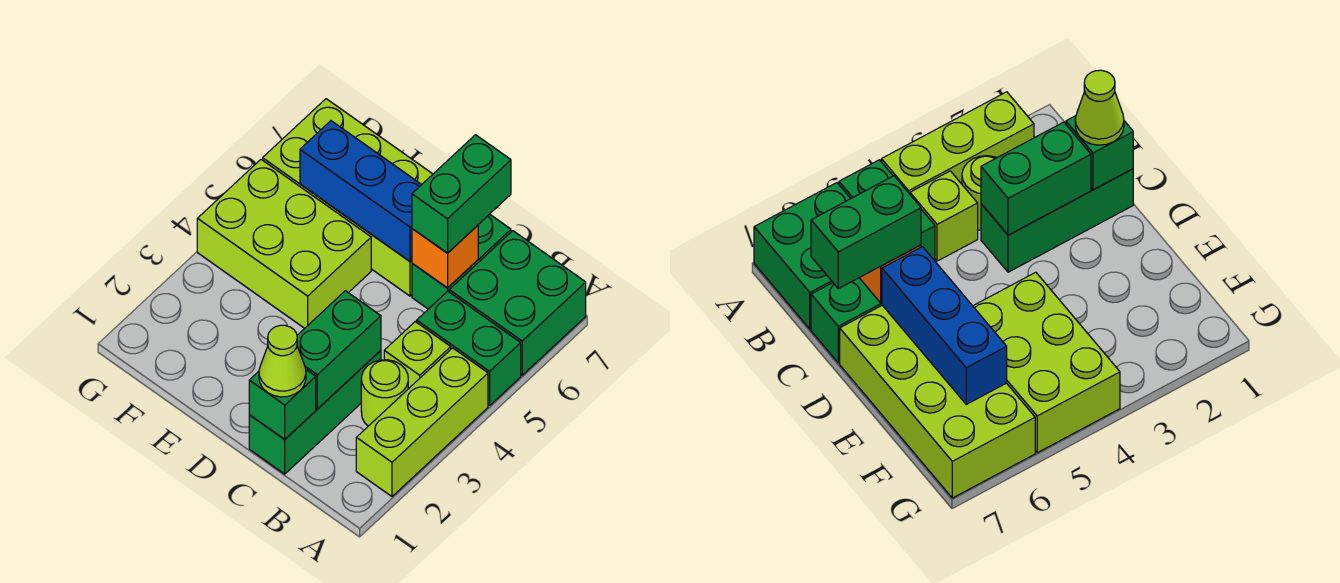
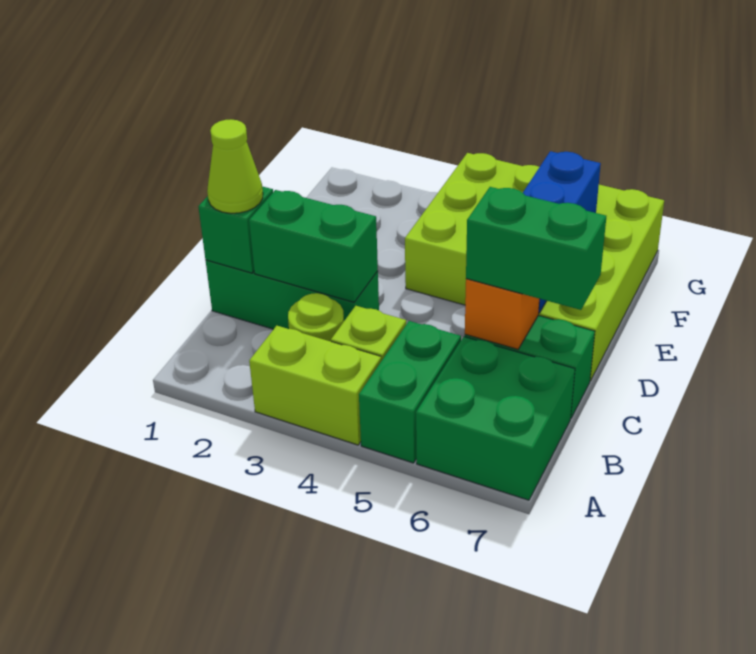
lime brick A2:A4 level 1 -> lime brick A3:A4 level 1

